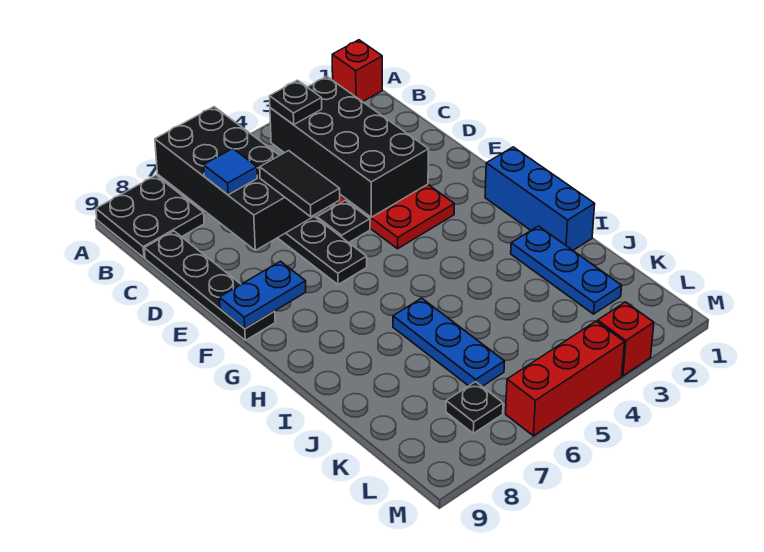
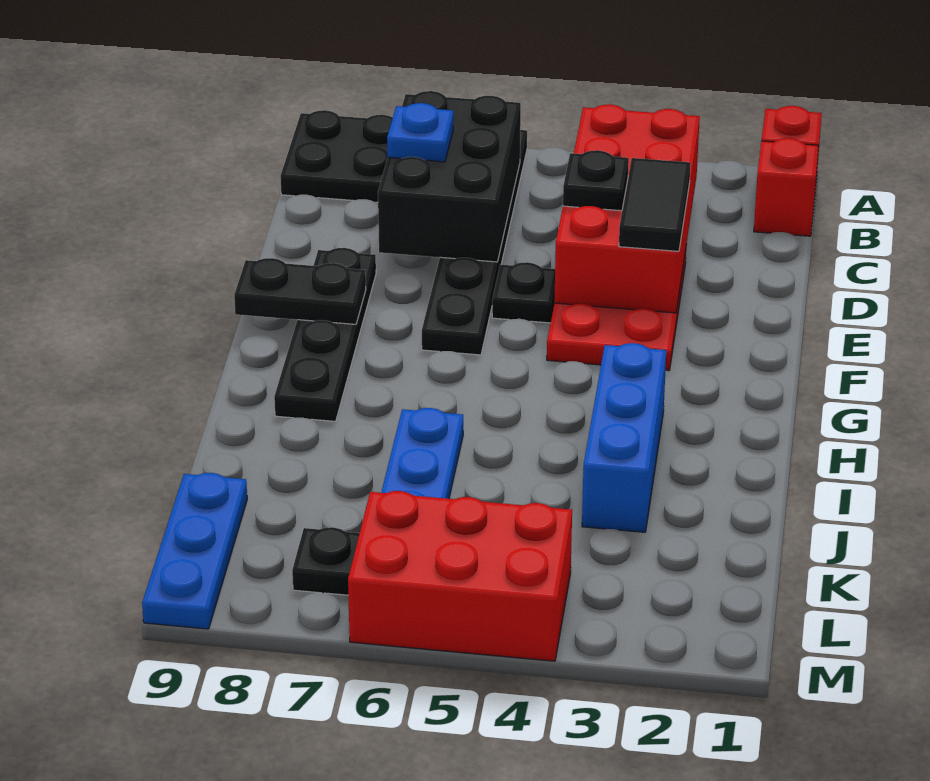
black brick A6:D7 level 2 -> black brick B6:D7 level 2
black brick B3:E4 level 2 -> red brick B3:E4 level 2
black plate B4 level 3 -> black plate D4 level 3
blue tile C7 level 3 -> blue plate C7 level 3
black plate C9:F9 level 1 -> black plate E8:H8 level 1
black tile D6:E6 level 3 -> black tile D3:E3 level 3
blue plate F8:F9 level 2 -> black plate F8:F9 level 2
blue brick G1:I1 level 1 -> blue brick H3:J3 level 1
blue plate I2:K2 level 1 -> blue plate K9:M9 level 1
red brick M3 level 1 -> red brick B1 level 1
red brick M4:M6 level 1 -> red brick L4:M6 level 1

